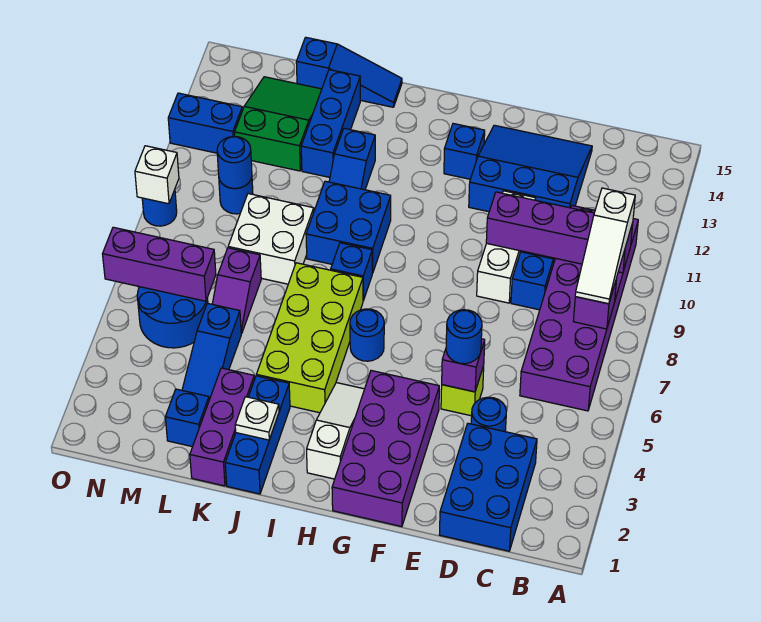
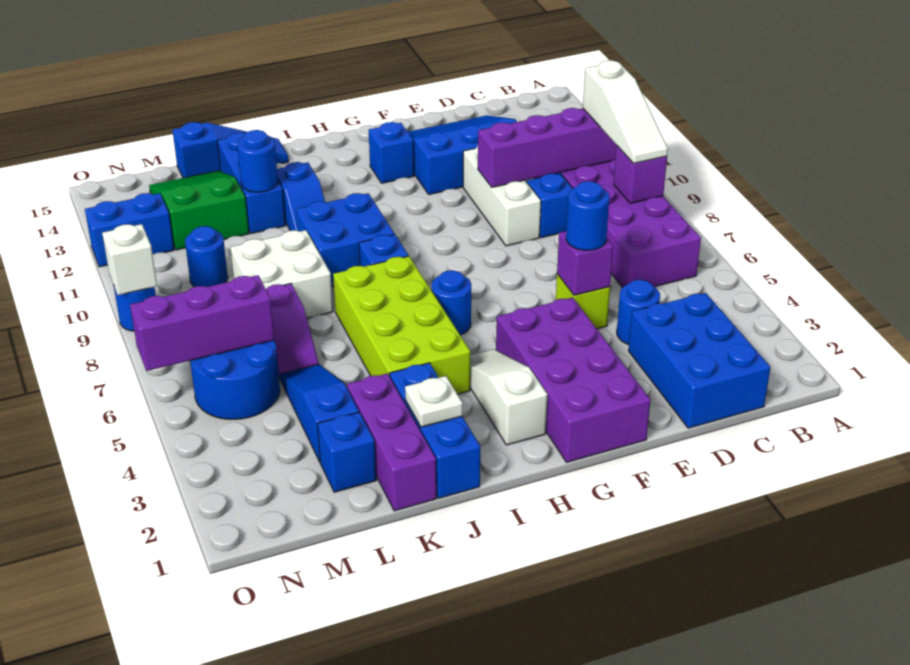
blue slope L3:L5 level 1 top 5 -> blue slope L3:L5 level 1 top 3
blue round brick M10 level 2 -> blue round brick K12 level 2

